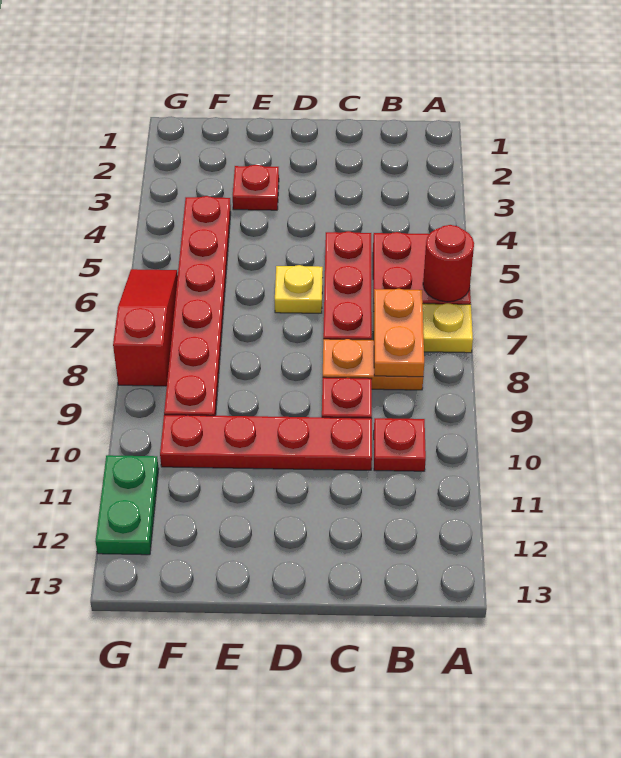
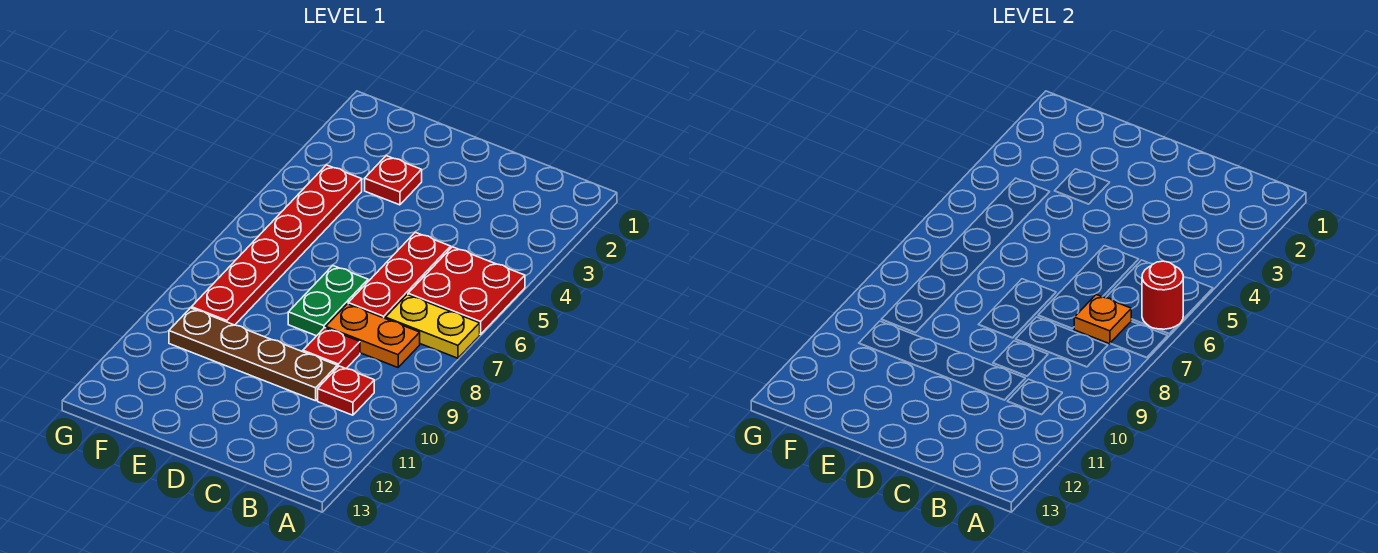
orange plate B7:B8 level 2 -> orange plate B7 level 2
red plate C10:F10 level 1 -> brown plate C10:F10 level 1
yellow plate D6 level 1 -> none
red slope G6:G8 level 1 top 8 -> none
green plate G11:G12 level 1 -> green plate D7:D8 level 1

